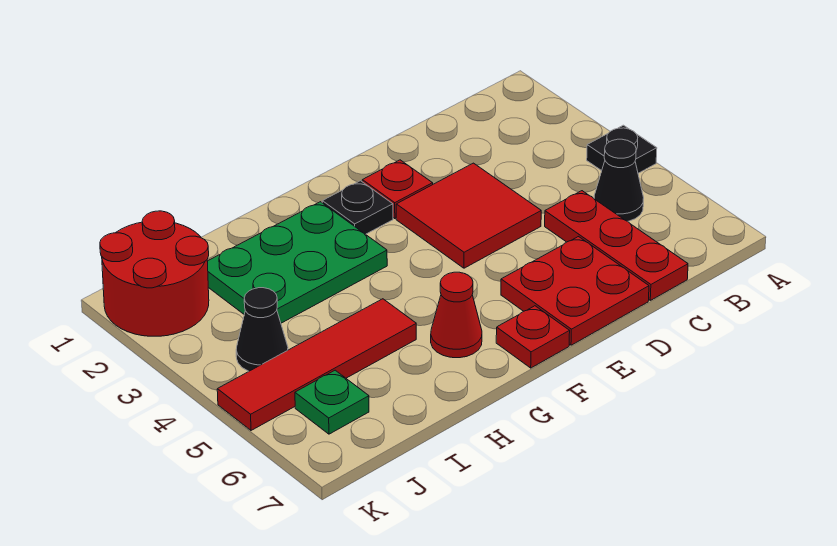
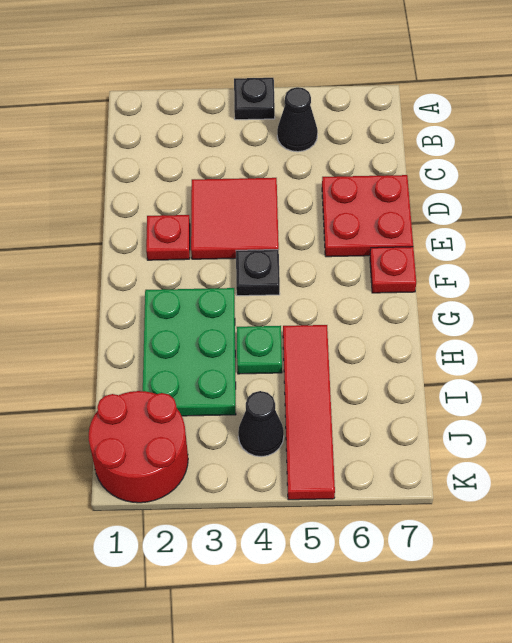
red plate C5:C7 level 1 -> none
black plate F2 level 1 -> black plate F4 level 1
red cone G6 level 1 -> none
green plate J6 level 1 -> green plate H4 level 1

